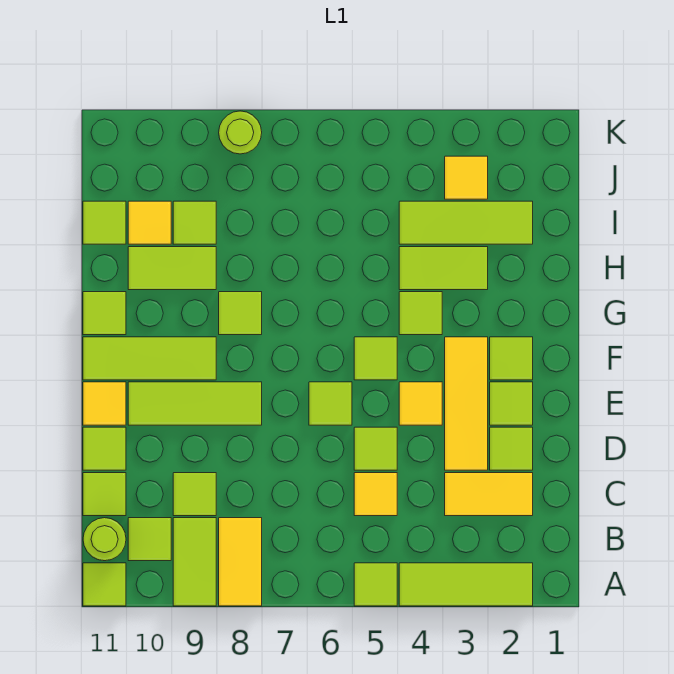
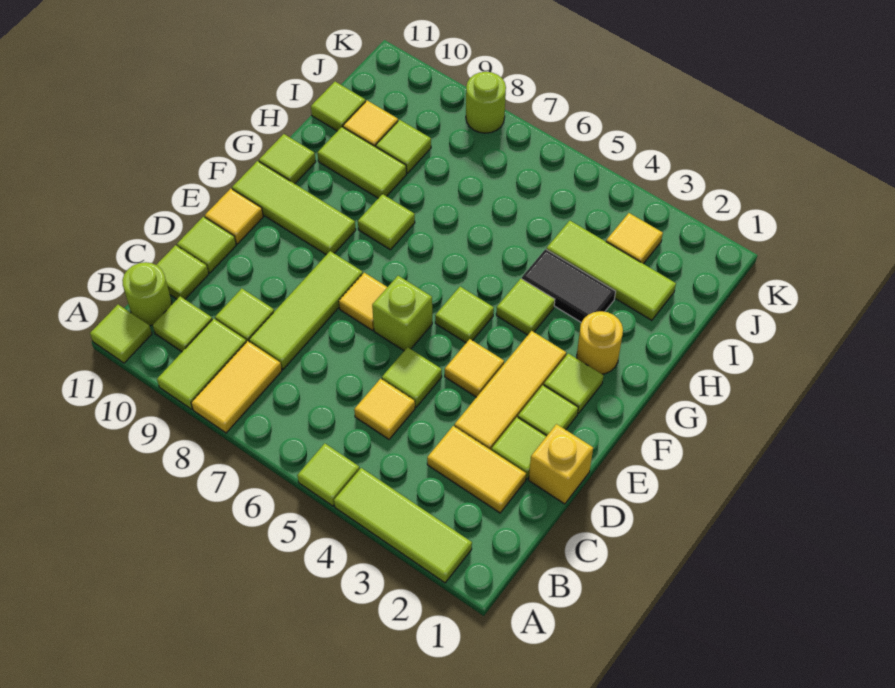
none -> yellow brick D1 level 1
lime tile E6 level 1 -> lime brick E6 level 1
none -> yellow tile E7 level 1
lime tile E8:E10 level 1 -> lime tile C8:E8 level 1
none -> yellow round brick G2 level 1
lime tile H3:H4 level 1 -> black tile H3:H4 level 1

